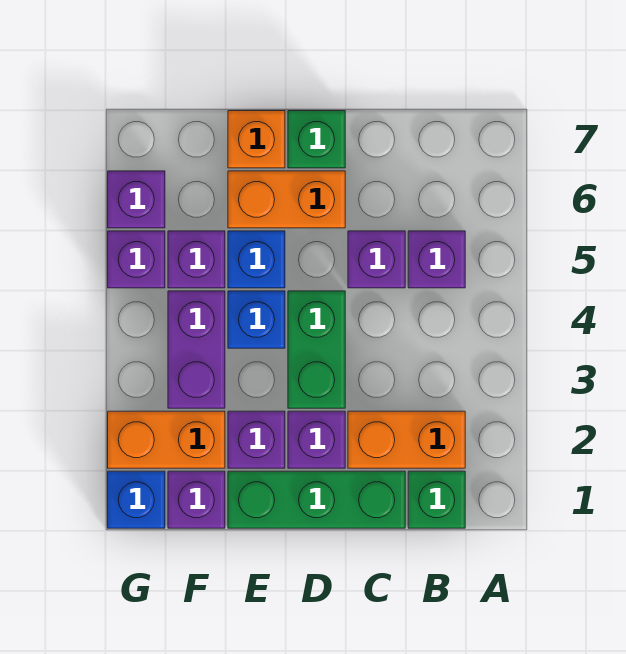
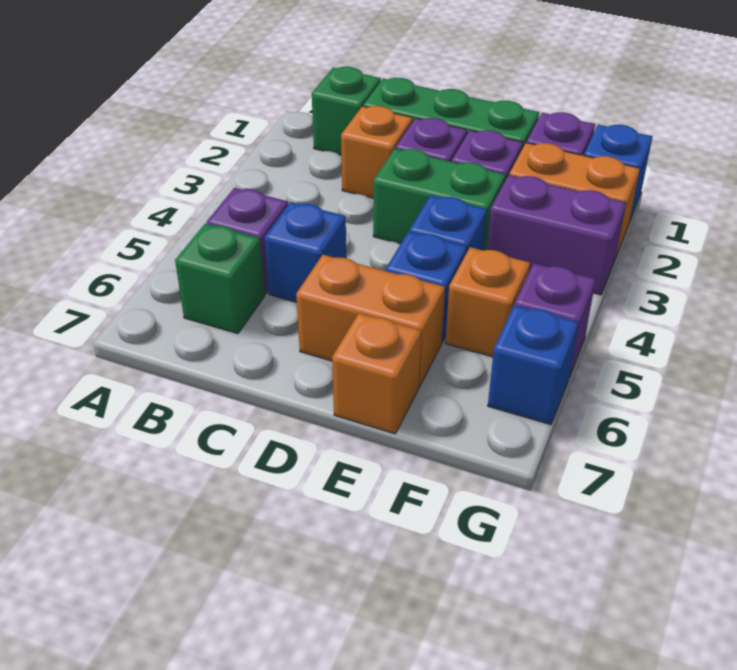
orange brick B2:C2 level 1 -> orange brick C2 level 1
purple brick C5 level 1 -> blue brick C5 level 1
green brick D3:D4 level 1 -> green brick D3:E3 level 1
green brick D7 level 1 -> green brick B6 level 1
purple brick F3:F4 level 1 -> purple brick F3:G3 level 1
purple brick F5 level 1 -> orange brick F5 level 1
purple brick G6 level 1 -> blue brick G6 level 1

